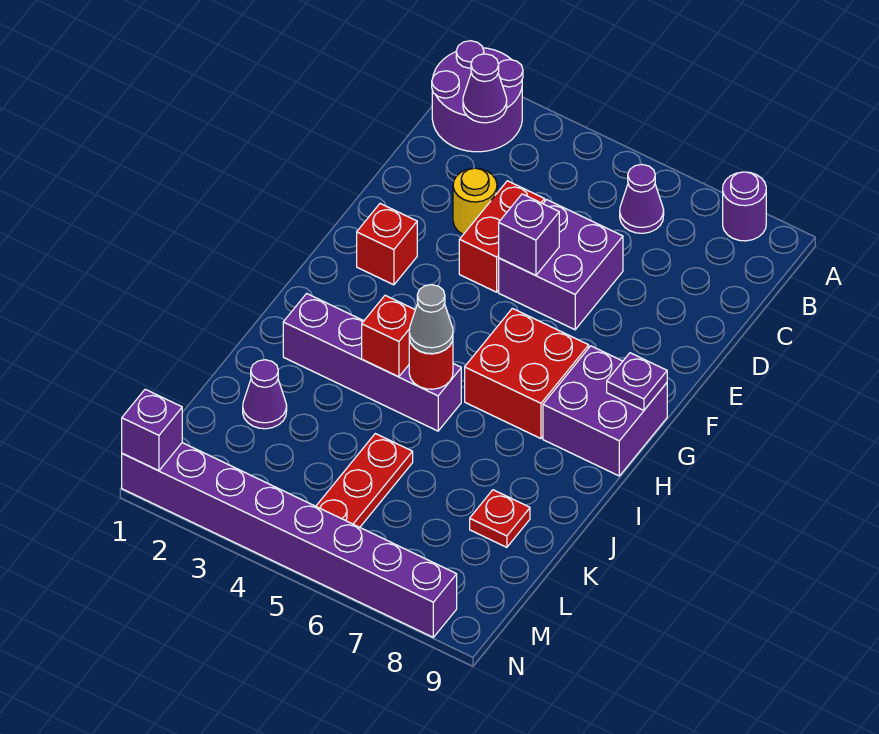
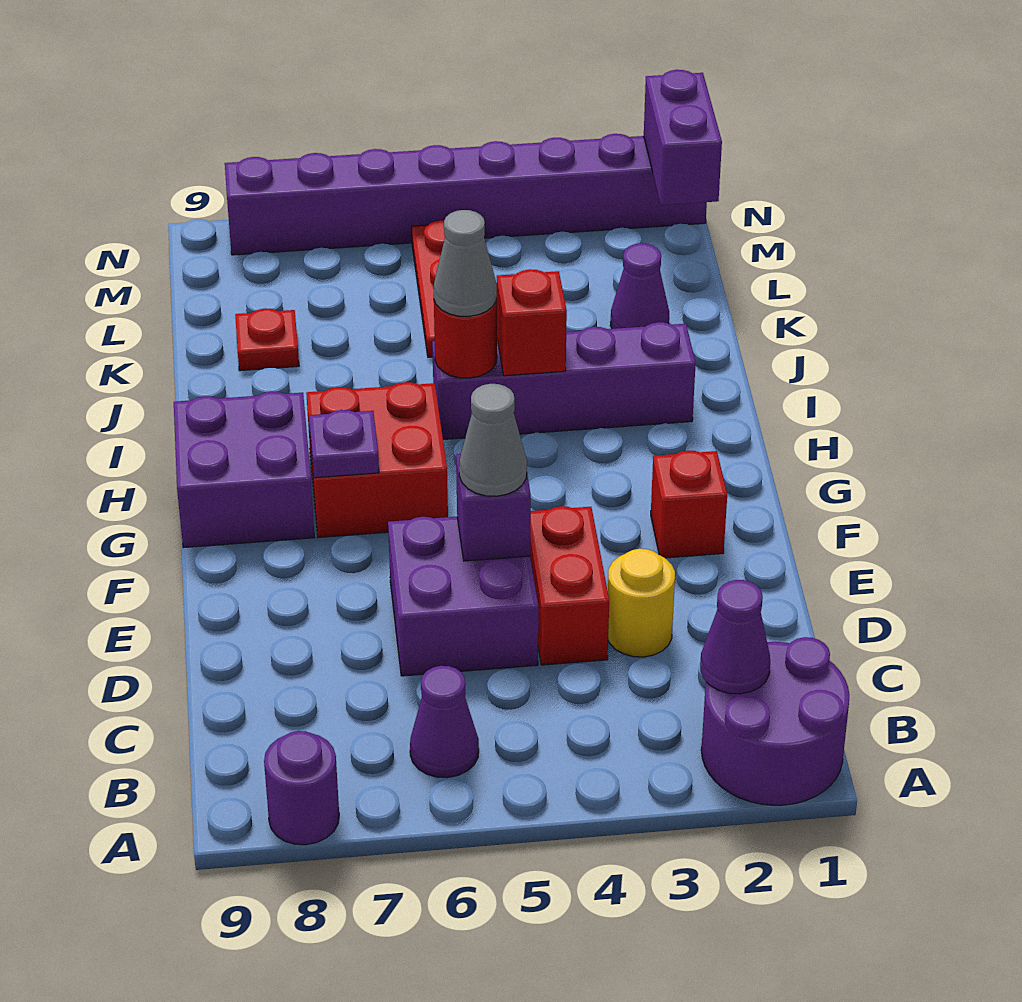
none -> grey cone E5 level 3
purple plate G9 level 2 -> purple plate G7 level 2
purple brick N1 level 2 -> purple brick M1:N1 level 2

